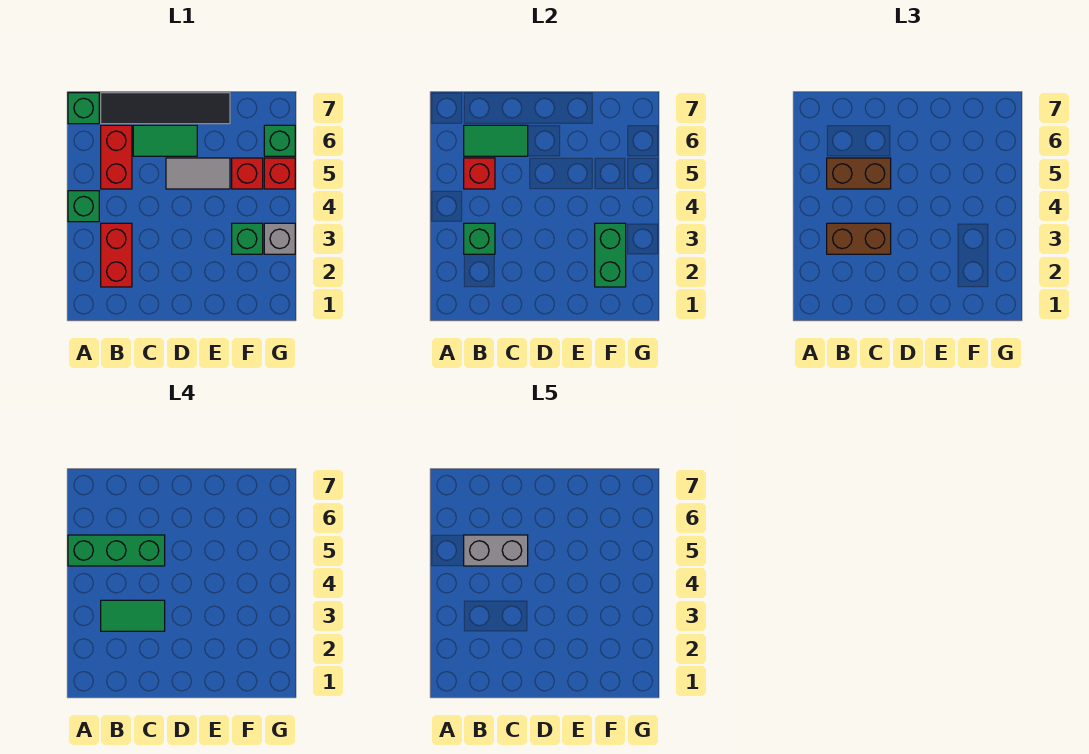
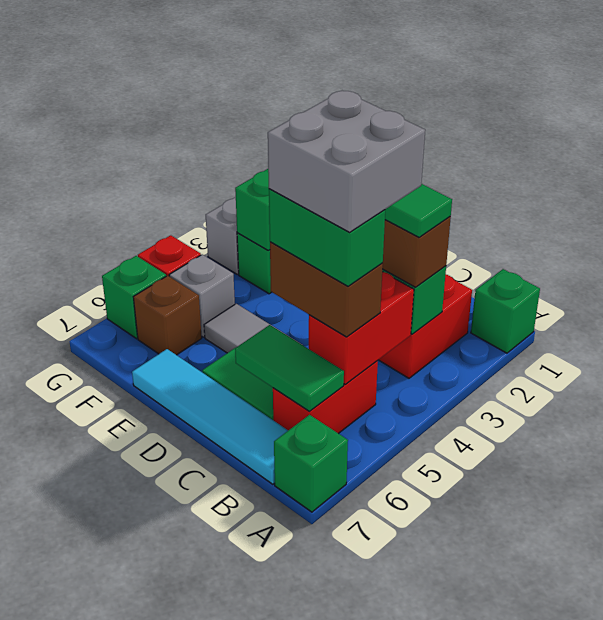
green brick A4 level 1 -> green brick A1 level 1
green brick A5:C5 level 4 -> green brick B5:C5 level 4
red brick B5 level 2 -> red brick B4:B5 level 2
grey brick B5:C5 level 5 -> grey brick B4:C5 level 5
black tile B7:E7 level 1 -> cyan tile B7:E7 level 1
red brick F5 level 1 -> grey brick F5 level 1
none -> brown brick F6 level 1

